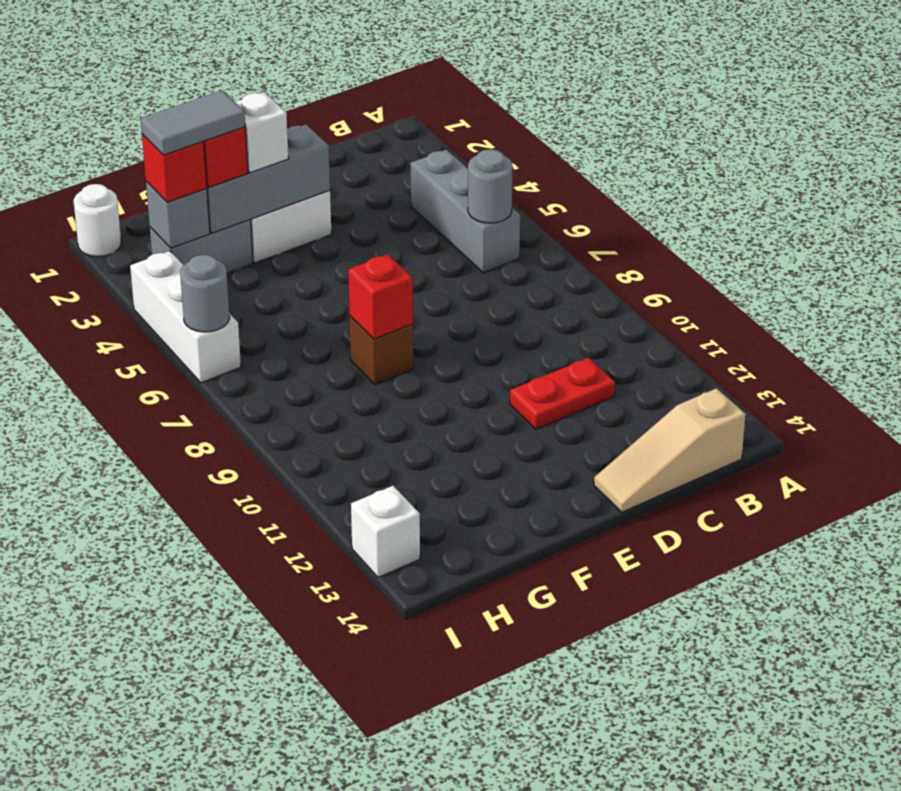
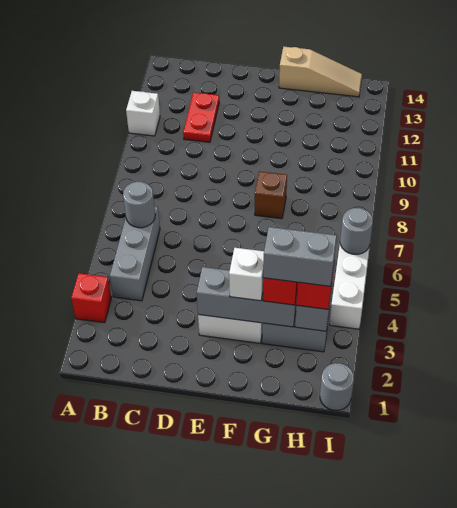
tan slope B14:D14 level 1 top B -> tan slope F14:H14 level 1 top F
red plate C11:D11 level 1 -> red plate C11:C12 level 1
red brick F8 level 2 -> red brick A3 level 1
grey tile G3:H3 level 4 -> grey brick G3:H3 level 4
white round brick I1 level 1 -> grey round brick I1 level 1
white brick I13 level 1 -> white brick A11 level 1

